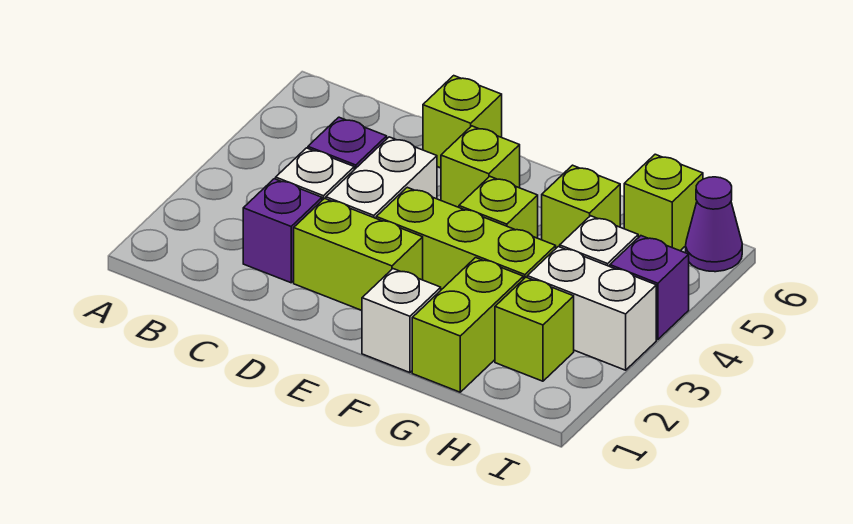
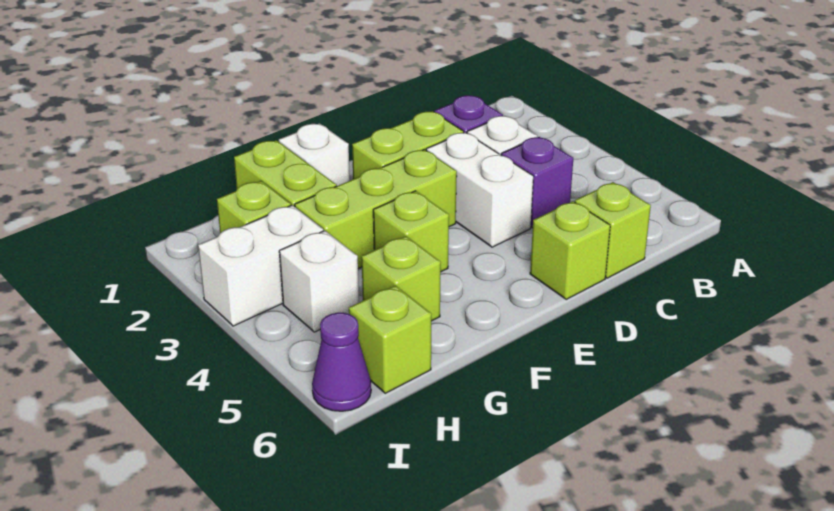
lime brick E5 level 1 -> lime brick C6 level 1
purple brick I4 level 1 -> none

